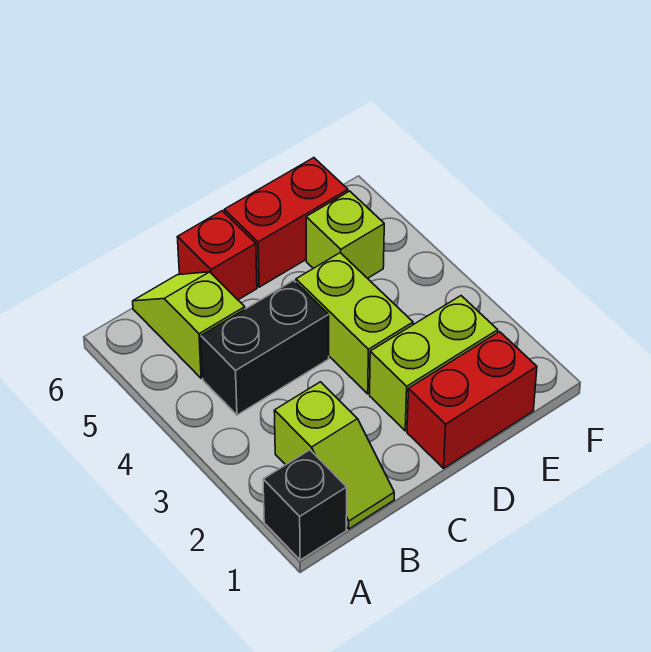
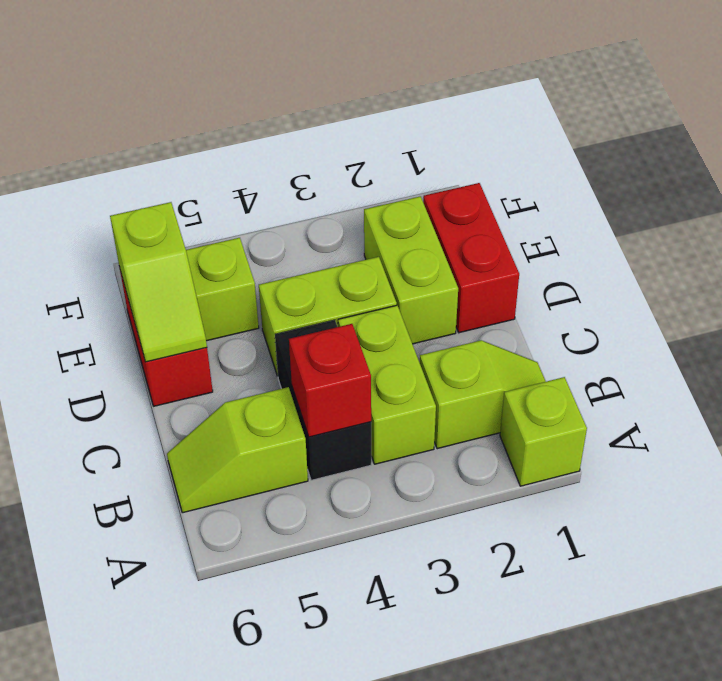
black brick A1 level 1 -> lime brick A1 level 1
none -> lime brick B3:C3 level 1
red brick C6 level 1 -> red brick B4 level 2
none -> lime slope D6:E6 level 2 top E

